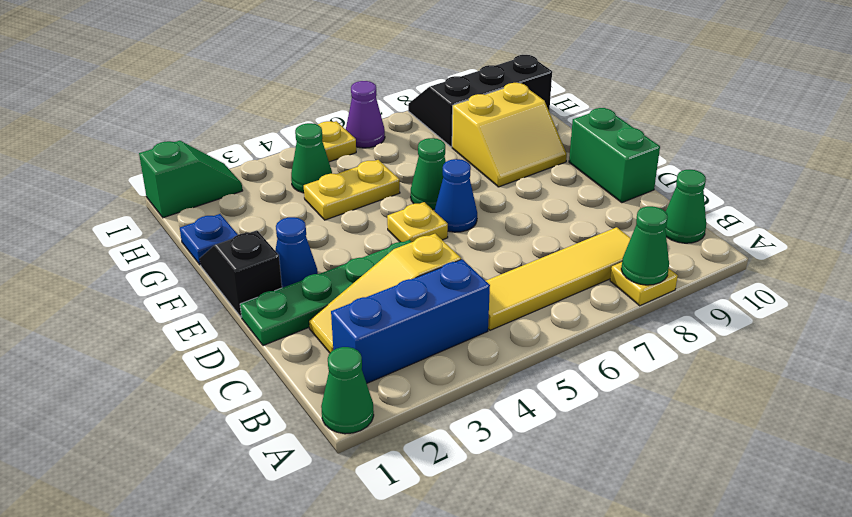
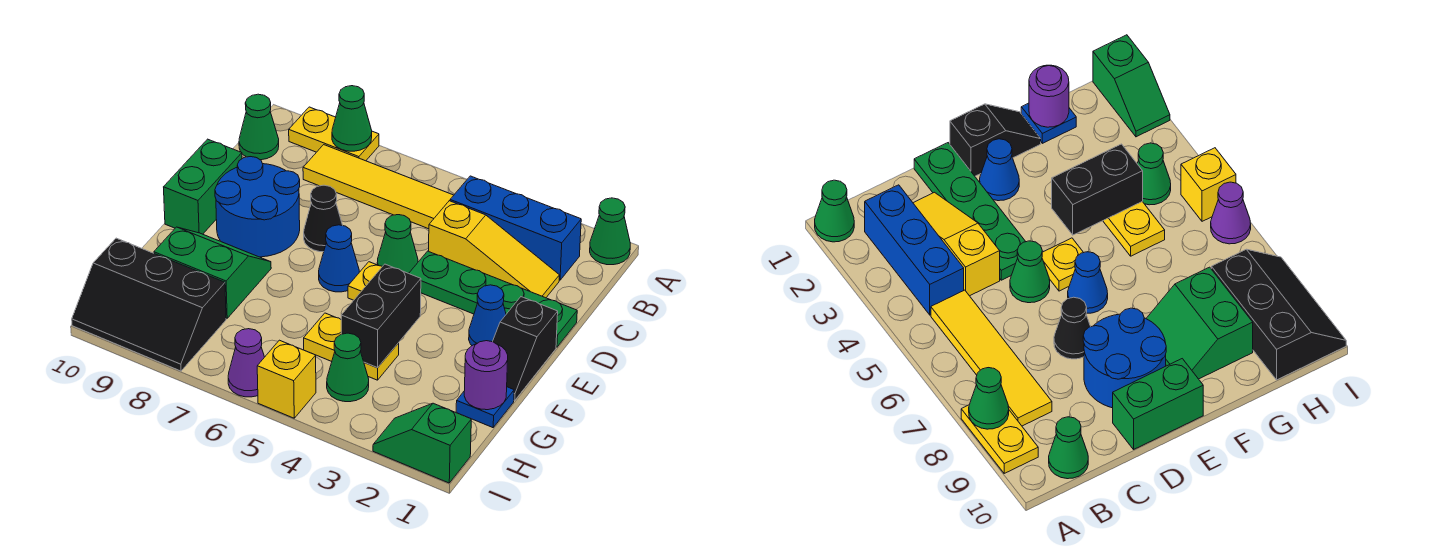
yellow plate A8 level 1 -> yellow plate A8:A9 level 1
none -> black cone D7 level 1
none -> blue round brick D8:E9 level 1
none -> black brick F4:G4 level 2
green cone F6 level 1 -> green cone D5 level 1
yellow slope F8:G9 level 1 top G -> green slope F8:G9 level 1 top G
none -> purple round brick G1 level 2
yellow plate I5 level 1 -> yellow brick I5 level 1

